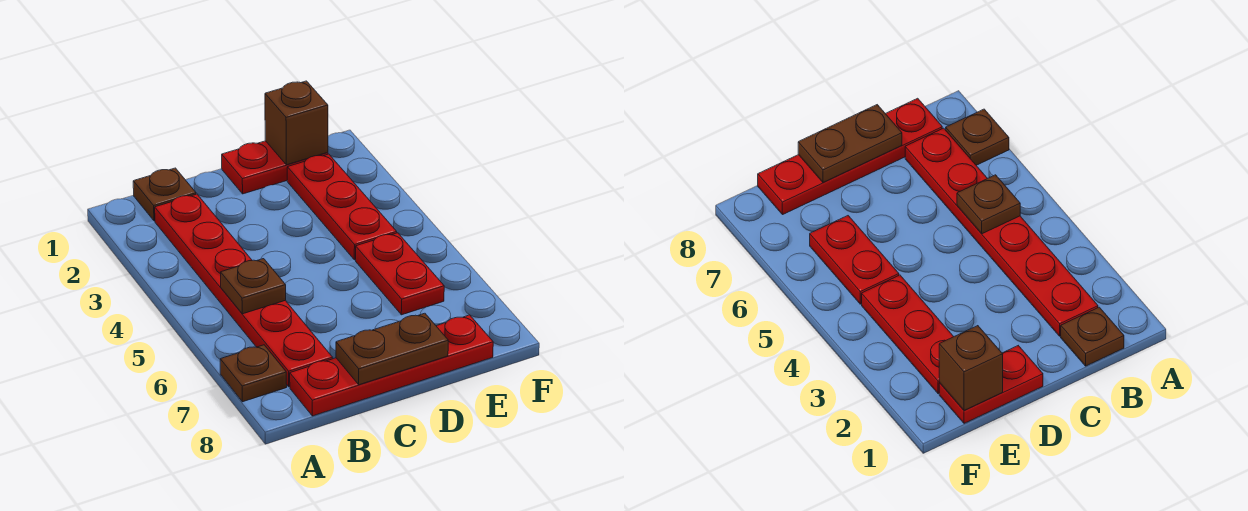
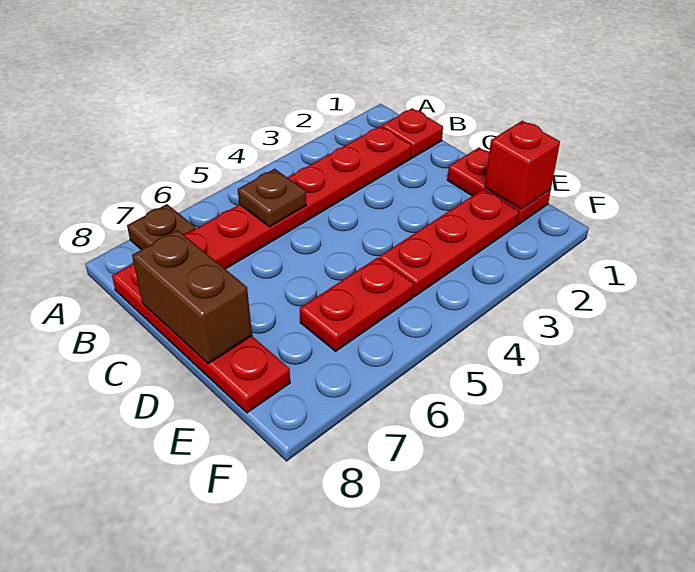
brown plate B1 level 1 -> red plate B1 level 1
brown plate C8:D8 level 2 -> brown brick C8:D8 level 2
brown brick E1 level 2 -> red brick E1 level 2

